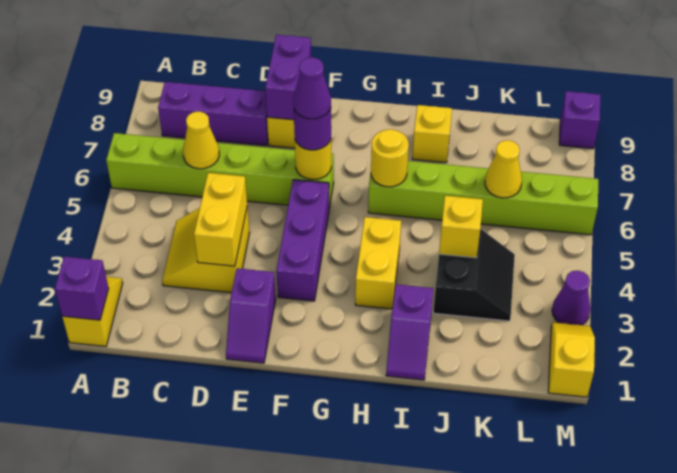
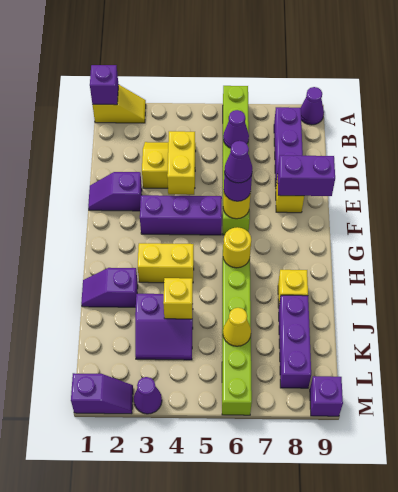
none -> purple cone A9 level 1
yellow cone C6 level 2 -> purple cone C6 level 2
yellow brick D3:D4 level 2 -> yellow brick D4:E4 level 2
black slope J3:K4 level 1 top J -> purple slope J3:K4 level 1 top J
none -> purple brick J8:L8 level 1
yellow slope M1:M2 level 1 top 1 -> purple slope M1:M2 level 1 top 1

